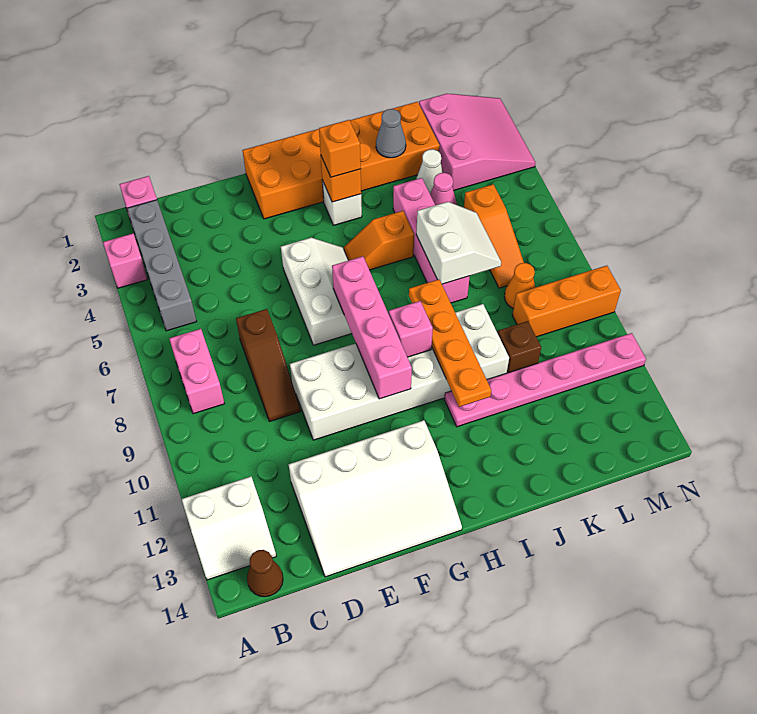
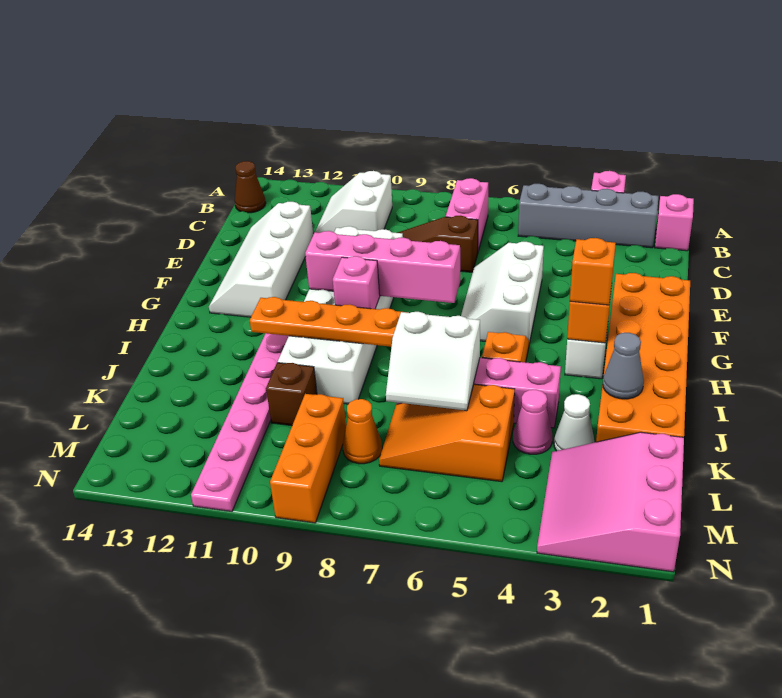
white slope A12:B13 level 1 top 12 -> white slope B10:C11 level 1 top 10
pink brick B7:B8 level 1 -> pink brick B7:C7 level 1
white slope D12:G14 level 1 top 12 -> white slope D12:G13 level 1 top 12
white slope F5:G7 level 1 top F -> white slope E5:G6 level 1 top 5
pink slope L1:N3 level 1 top L -> pink slope L1:N3 level 1 top 1
orange slope L5:L7 level 1 top 5 -> orange slope K5:L7 level 1 top 5

